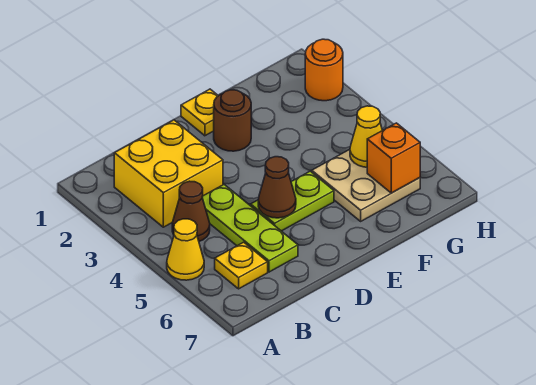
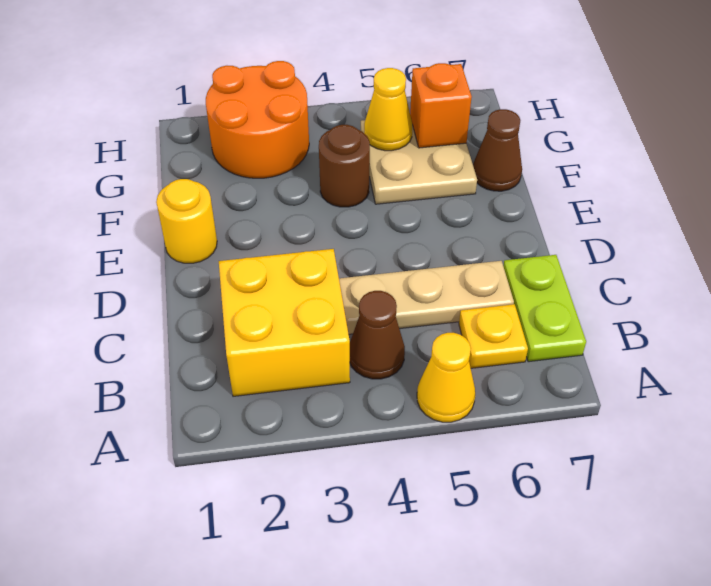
lime plate C4:C6 level 1 -> tan plate C4:C6 level 1
lime plate D5:E5 level 1 -> lime plate B7:C7 level 1
brown cone D5 level 2 -> brown cone F7 level 1
yellow plate E1 level 1 -> yellow round brick E1 level 1
brown round brick E2 level 1 -> brown round brick F4 level 1
orange round brick H2 level 1 -> orange round brick G2:H3 level 1

